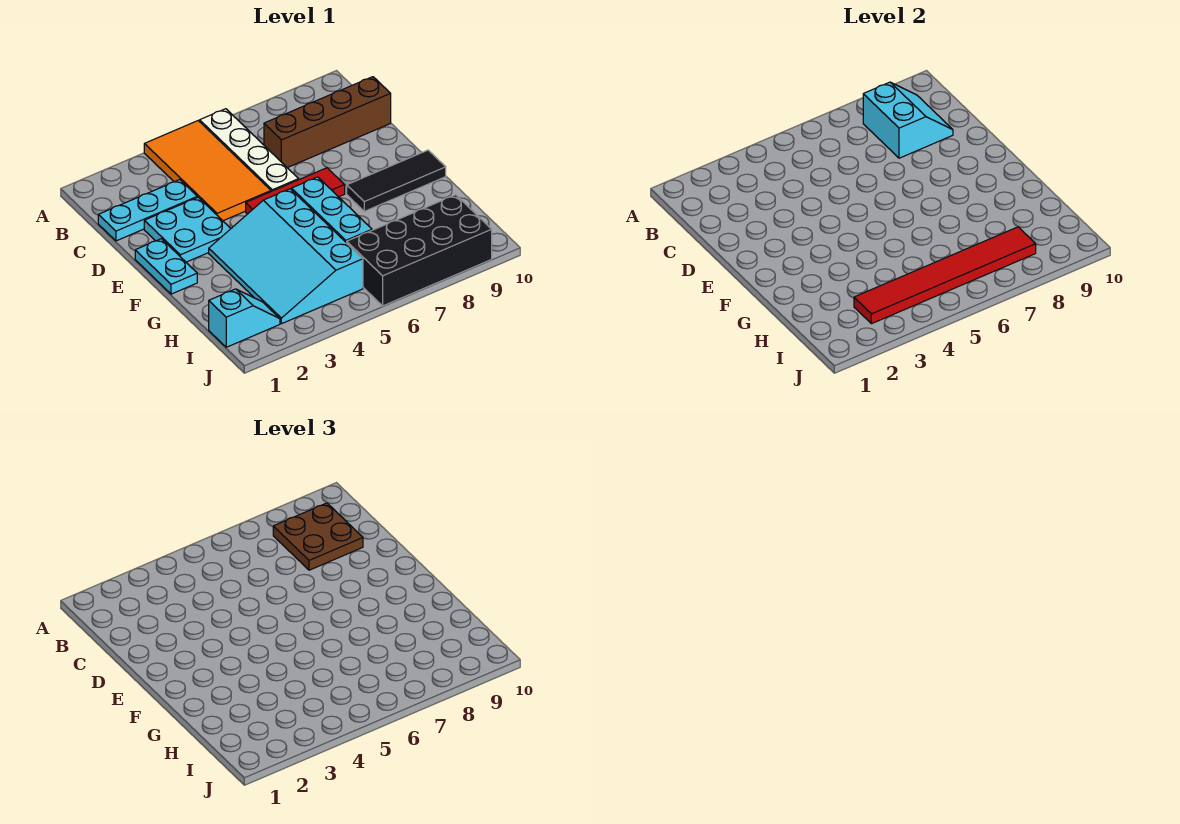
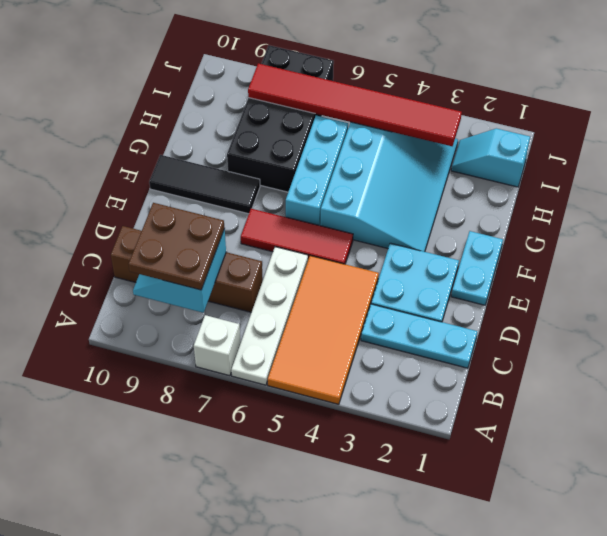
none -> white brick A7 level 1
black brick I6:J9 level 1 -> black brick G7:J8 level 1

